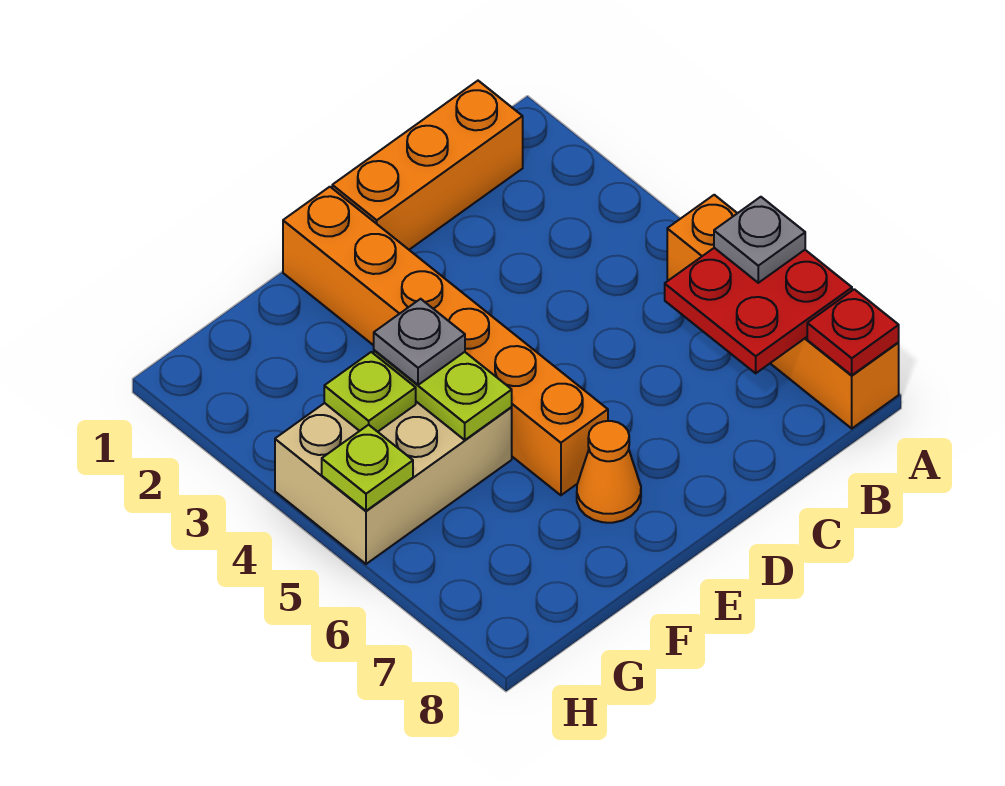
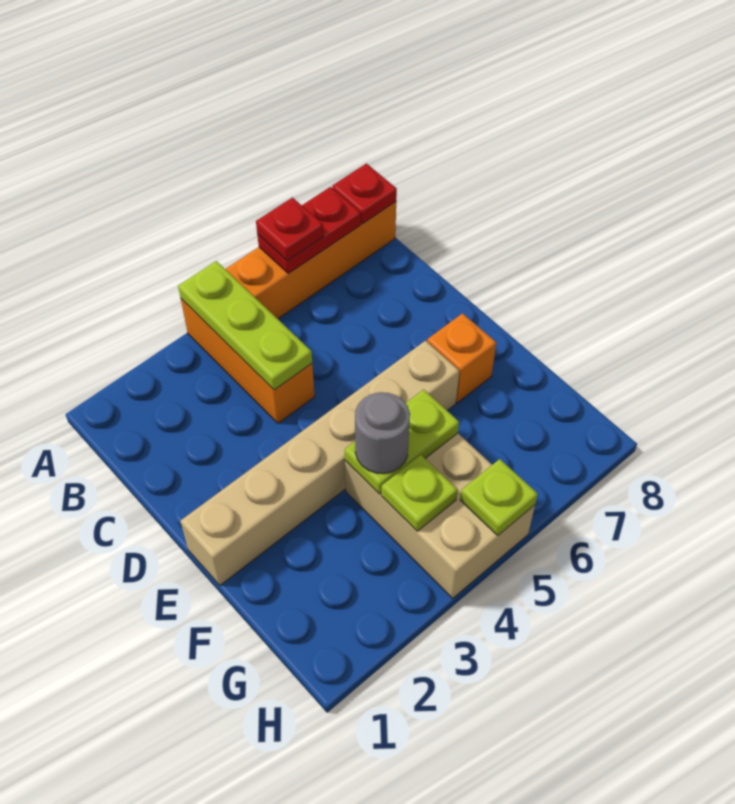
none -> lime plate A4:C4 level 2
red plate A6:B7 level 2 -> red plate A6:A7 level 2
grey plate A6 level 3 -> red plate A6 level 3
orange brick B1:D1 level 1 -> orange brick A4:C4 level 1
orange brick E1:E6 level 1 -> tan brick E1:E6 level 1
orange cone E7 level 1 -> orange brick E7 level 1
grey plate F4 level 3 -> grey round brick F4 level 3

